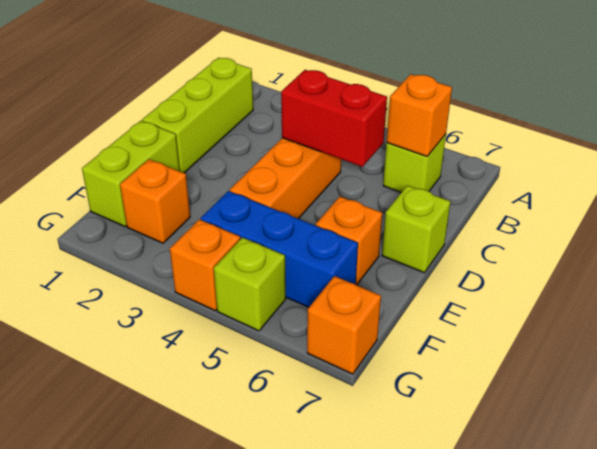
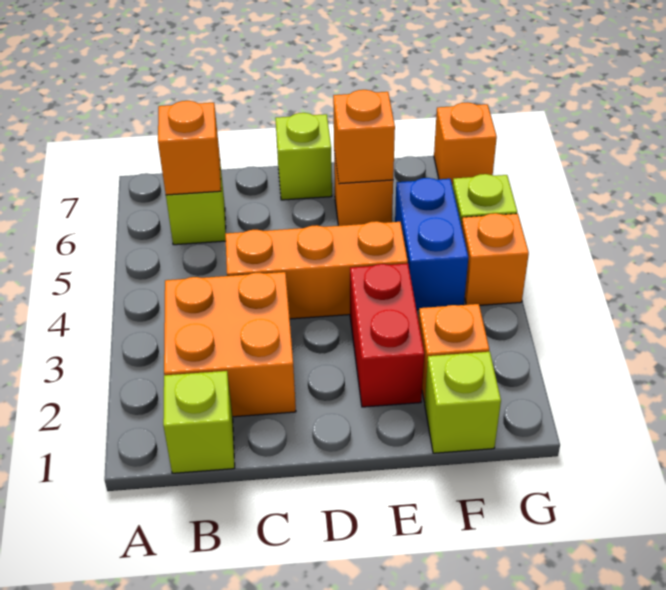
lime brick B1:D1 level 1 -> lime brick B1 level 1
none -> orange brick B2:C3 level 1
red brick C4:C5 level 2 -> red brick E2:E3 level 1
lime brick E1:F1 level 1 -> lime brick F1 level 1
none -> orange brick E6 level 2
blue brick F4:F6 level 1 -> blue brick F4:F5 level 1

